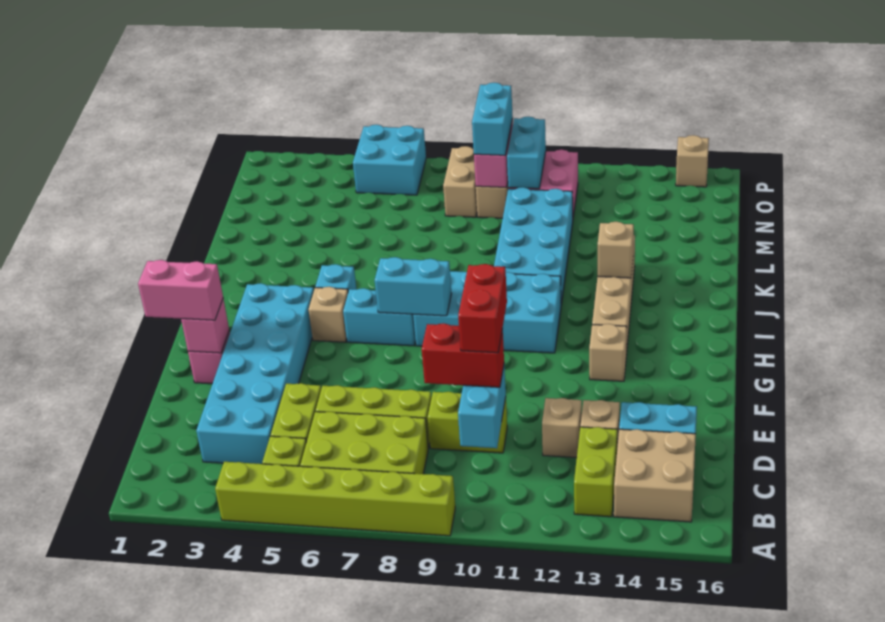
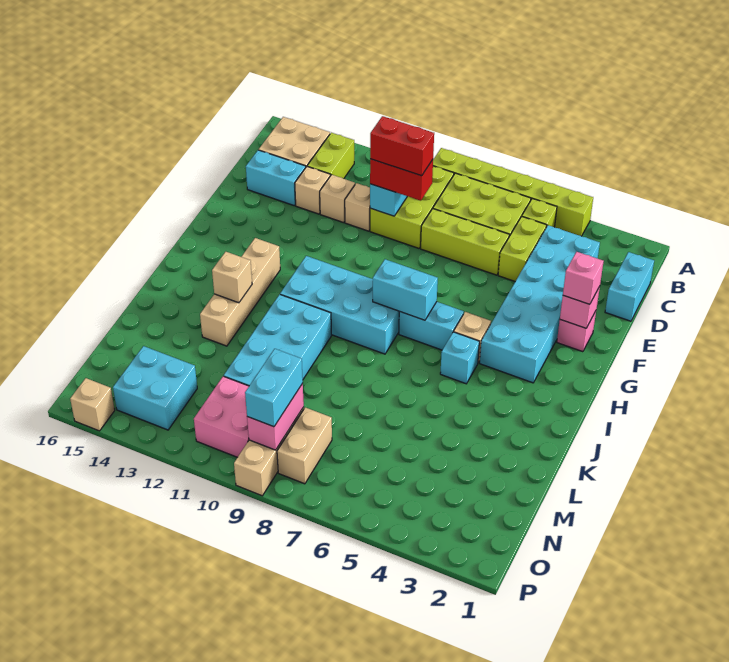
lime brick D9:D10 level 1 -> lime brick B9:D10 level 1
red brick D10:E10 level 4 -> red brick D9:D10 level 4
pink brick F1:F2 level 3 -> pink brick F2 level 3
tan brick G13 level 1 -> tan brick D11 level 1
cyan brick N10:O10 level 2 -> cyan brick C1:D1 level 1
cyan brick O5:P6 level 1 -> cyan brick N13:O14 level 1

